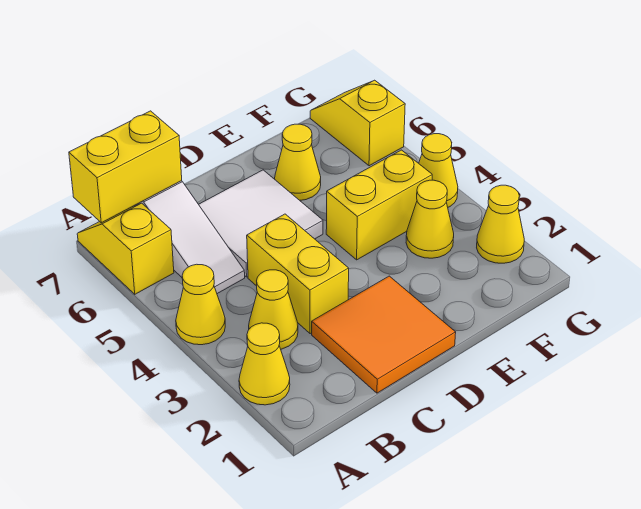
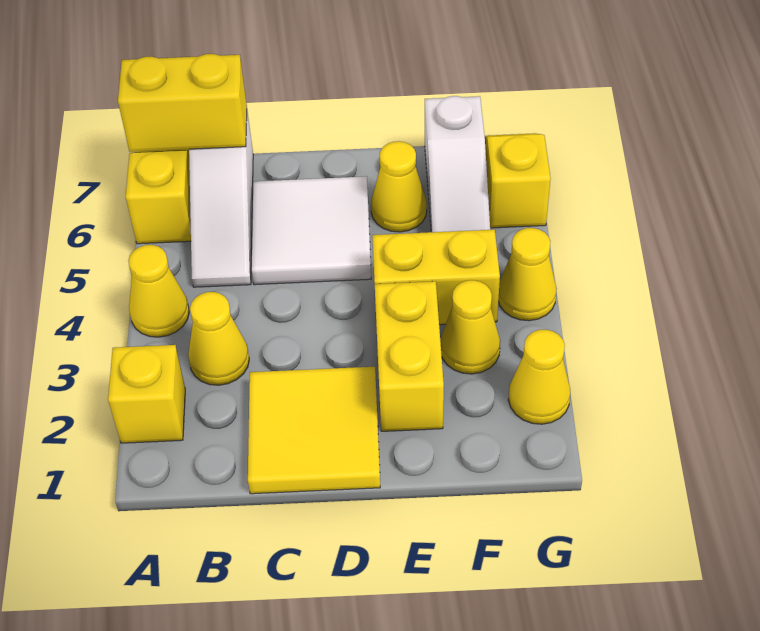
yellow cone A2 level 1 -> yellow brick A2 level 1
orange tile C1:D2 level 1 -> yellow tile C1:D2 level 1
yellow brick C3:C4 level 1 -> yellow brick E2:E3 level 1
none -> white slope F5:F7 level 1 top 7

